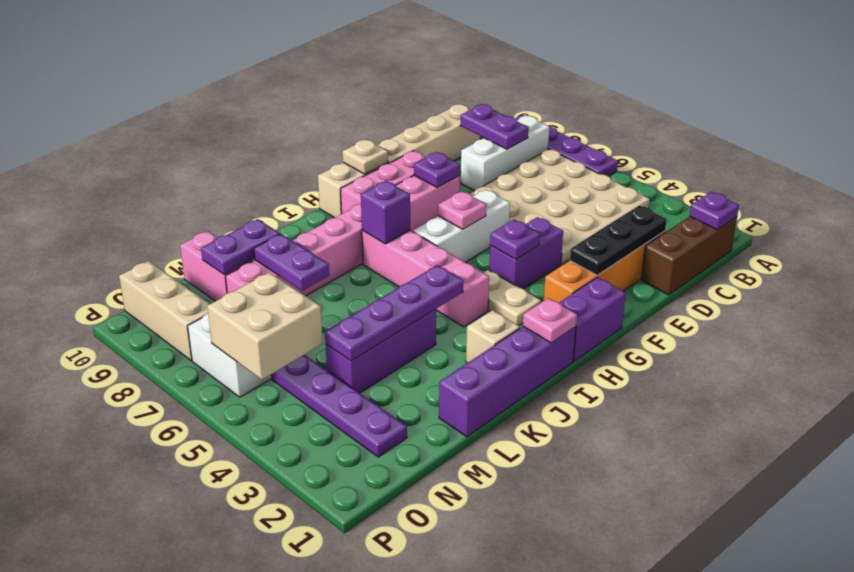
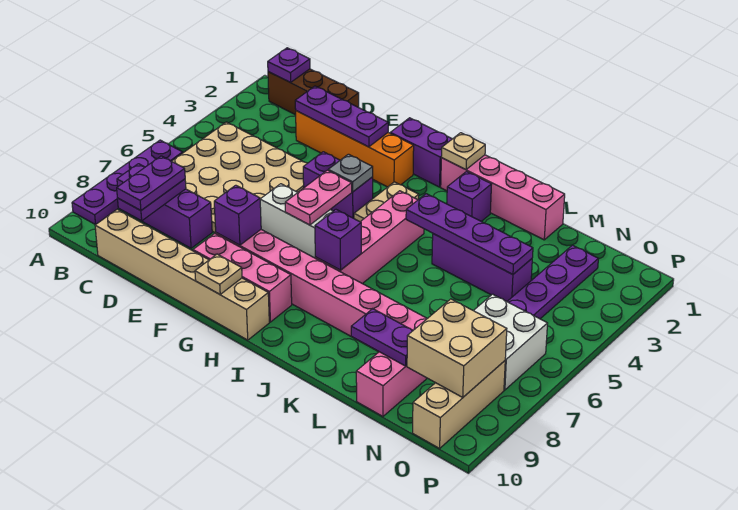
white brick B8:D8 level 1 -> purple brick B8:D8 level 1
black plate D2:F2 level 2 -> purple plate D2:F2 level 2
purple plate F8 level 2 -> purple brick F8 level 2
purple plate G4 level 2 -> grey plate G4 level 2
pink plate G6 level 2 -> pink plate G5:G6 level 2
purple brick I1:L1 level 1 -> pink brick I1:L1 level 1
pink plate I1 level 2 -> tan plate I1 level 2
tan brick J2 level 1 -> purple brick J2 level 1
purple plate L7:L8 level 2 -> purple plate C8:C9 level 3
tan brick N5:O6 level 2 -> tan brick N8:O9 level 2

